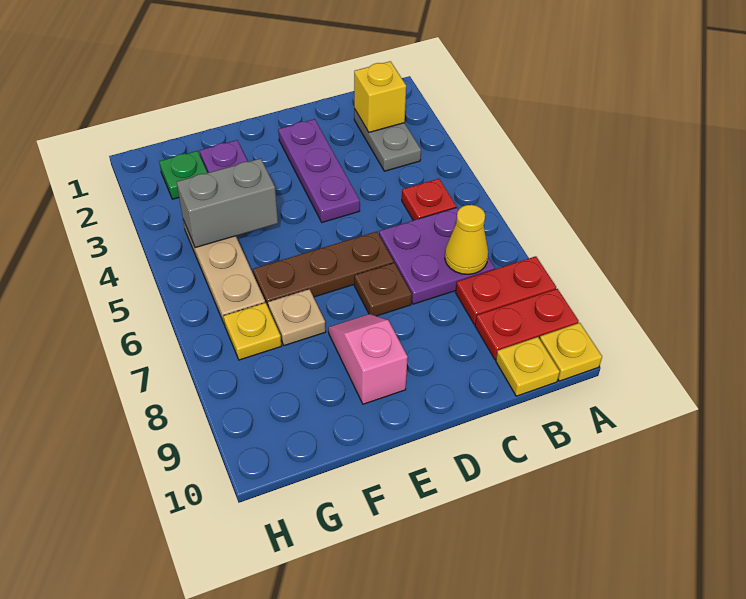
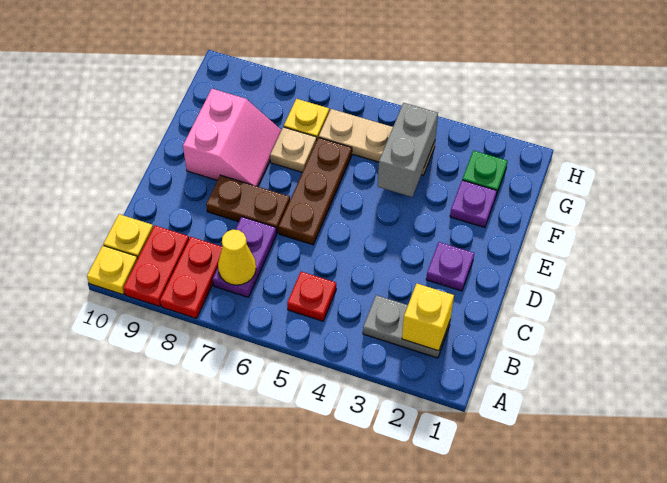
purple plate B6:C7 level 1 -> purple plate B7:C7 level 1
purple plate D2:D4 level 1 -> purple plate D2 level 1
brown plate D7 level 1 -> brown plate D7:D8 level 1
pink slope E8:E9 level 1 top 9 -> pink slope E8:F9 level 1 top 9

